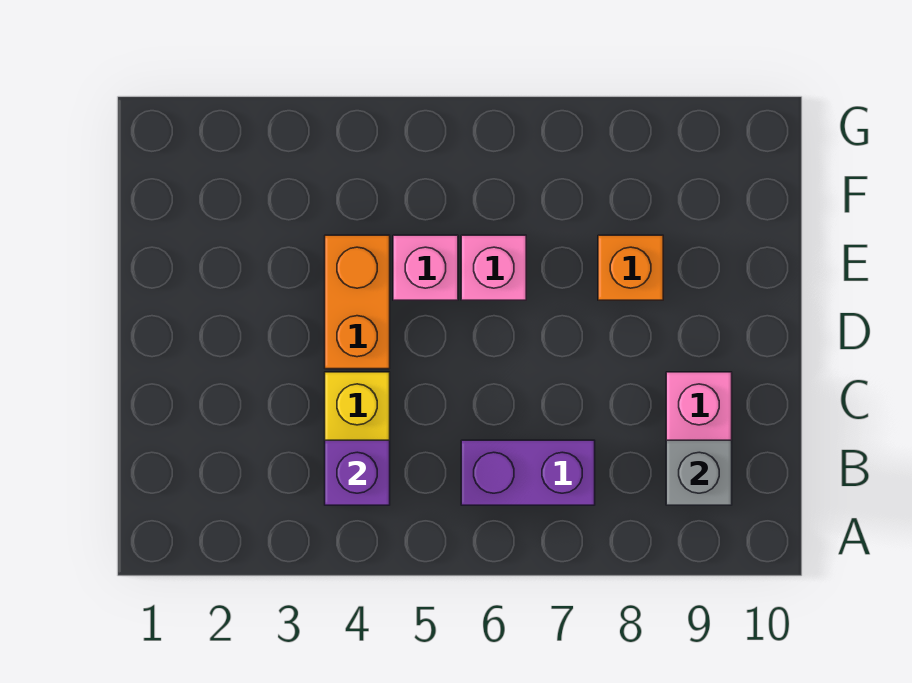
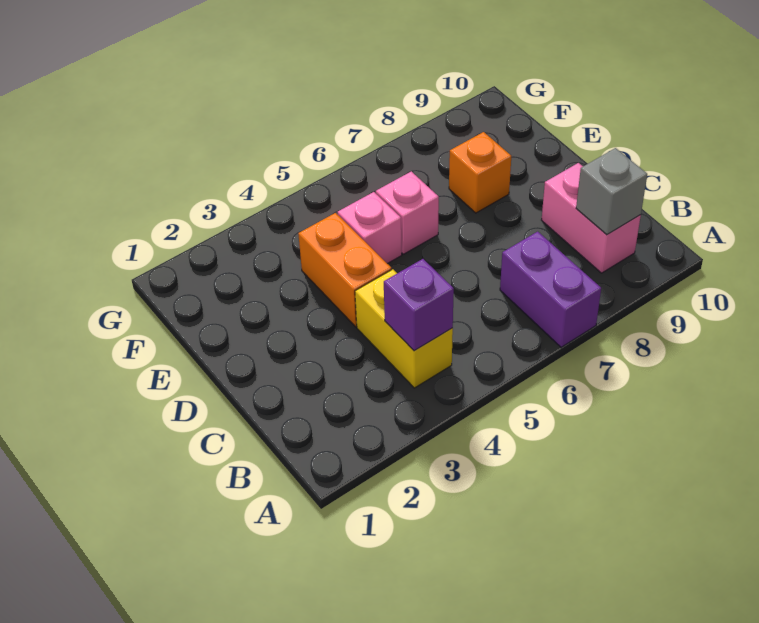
purple brick B6:B7 level 1 -> purple brick A7:B7 level 1

